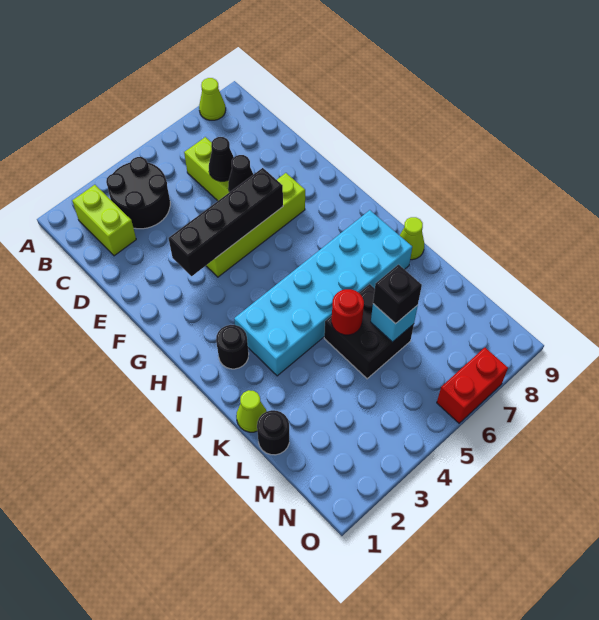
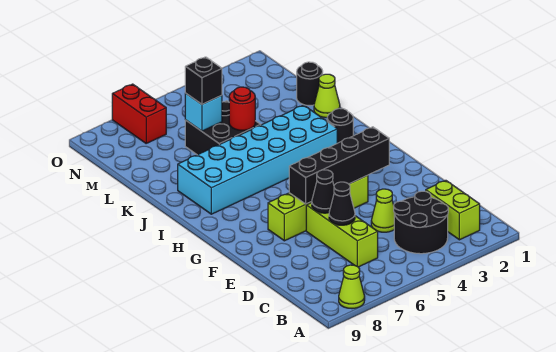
lime cone J9 level 1 -> lime cone D4 level 1
red brick O6:O7 level 1 -> red brick N7:O7 level 1

